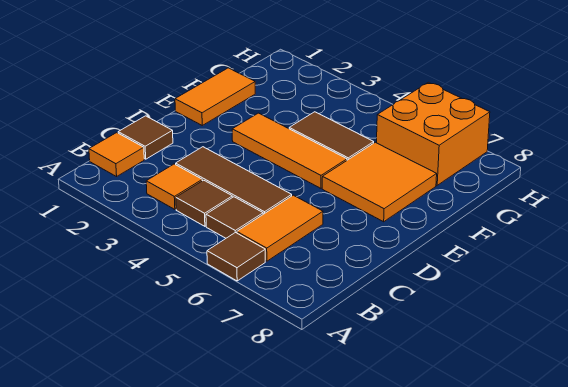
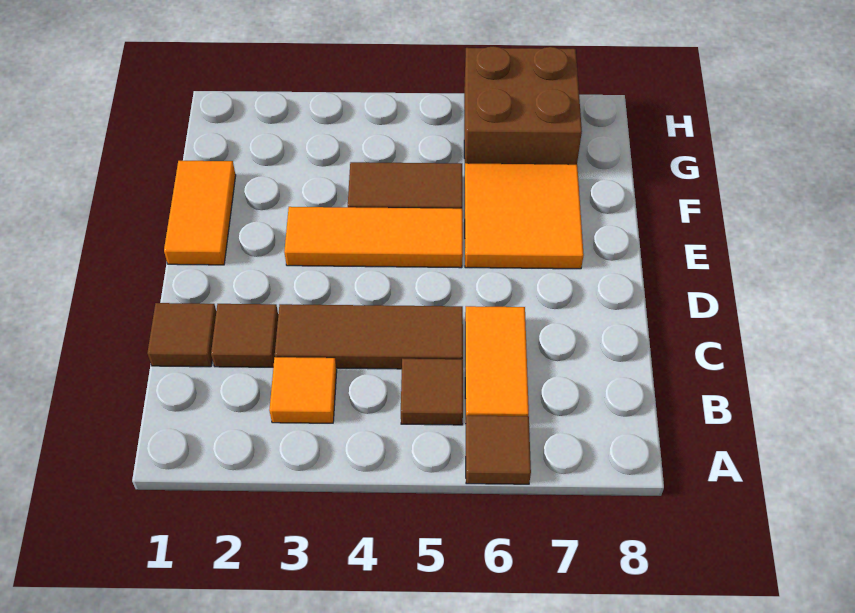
orange tile B1 level 1 -> none
brown tile B4 level 1 -> brown tile C2 level 1
orange brick G6:H7 level 1 -> brown brick G6:H7 level 1

